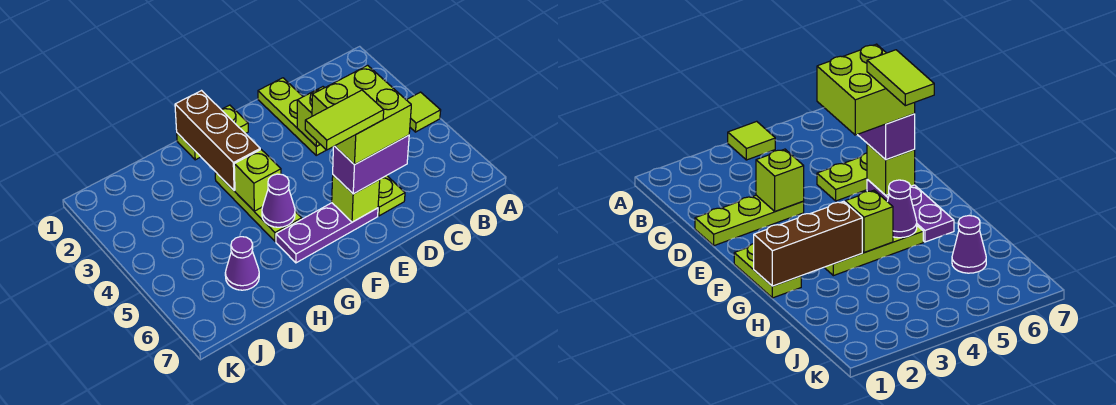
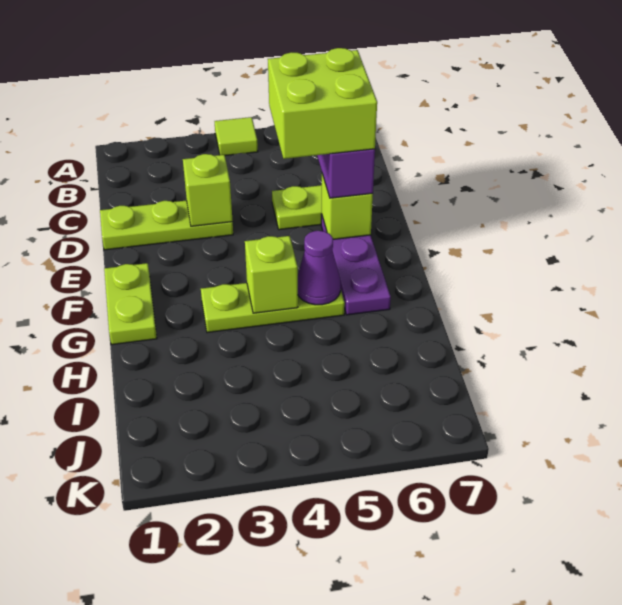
lime tile E6:F6 level 5 -> none
brown brick G1:G3 level 2 -> none
purple cone I6 level 1 -> none

